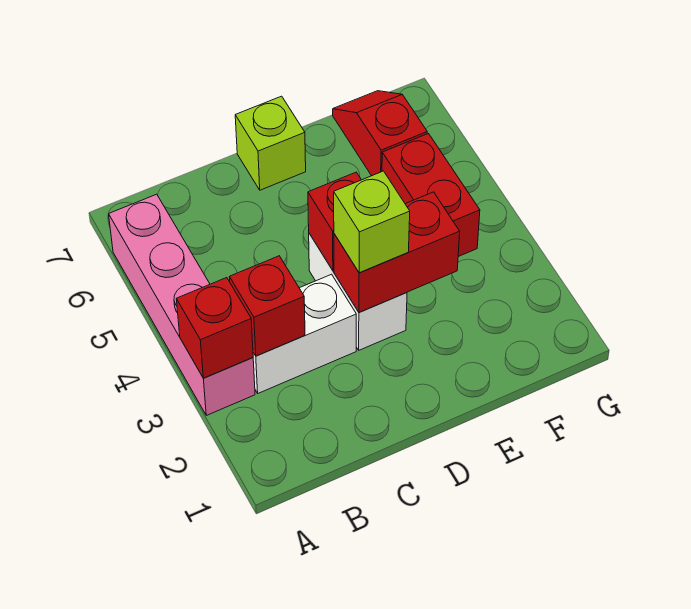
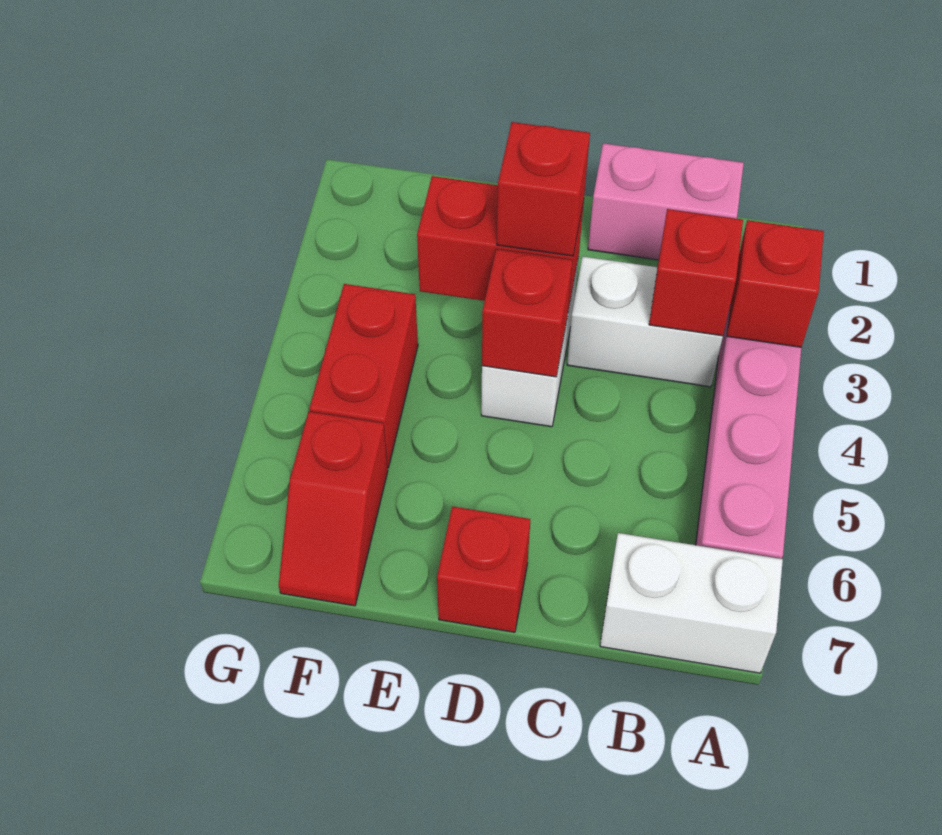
none -> white brick A7:B7 level 1
none -> pink brick B1:C1 level 1
lime brick D3 level 3 -> red brick D3 level 3
lime brick D7 level 1 -> red brick D7 level 1

